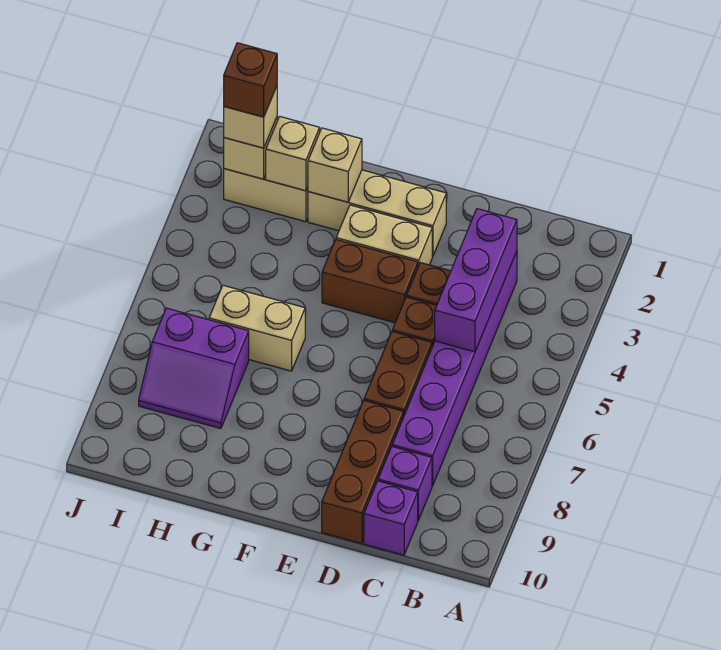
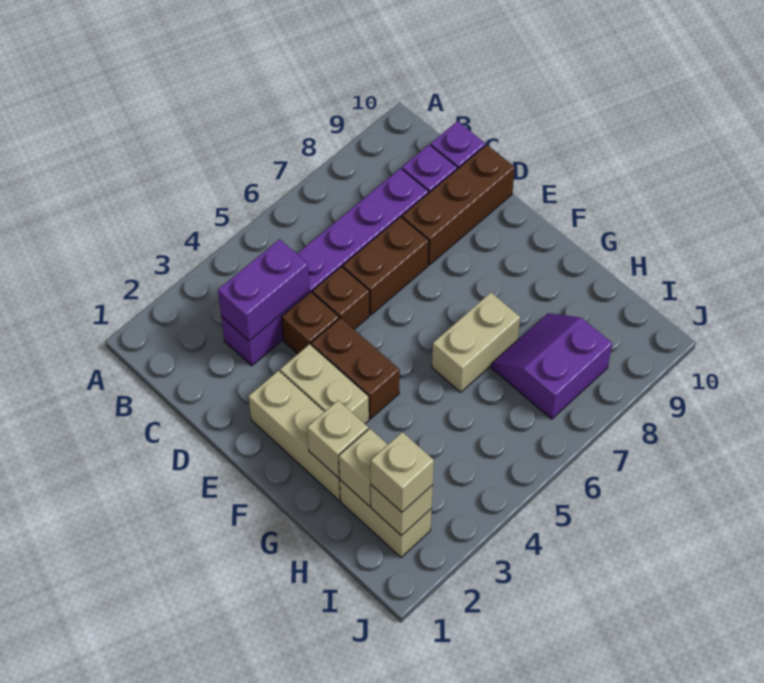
purple brick C3:C5 level 2 -> purple brick C3:C4 level 2
tan brick G6:H6 level 1 -> tan brick G6:G7 level 1
purple slope H7:I8 level 1 top 7 -> purple slope H7:I8 level 1 top I
brown brick I2 level 4 -> none

